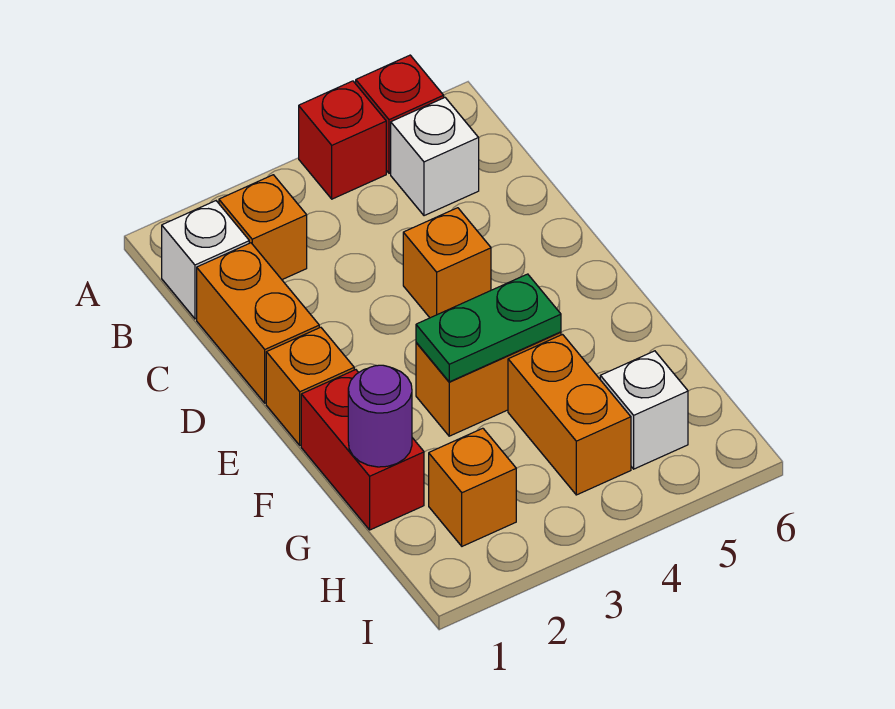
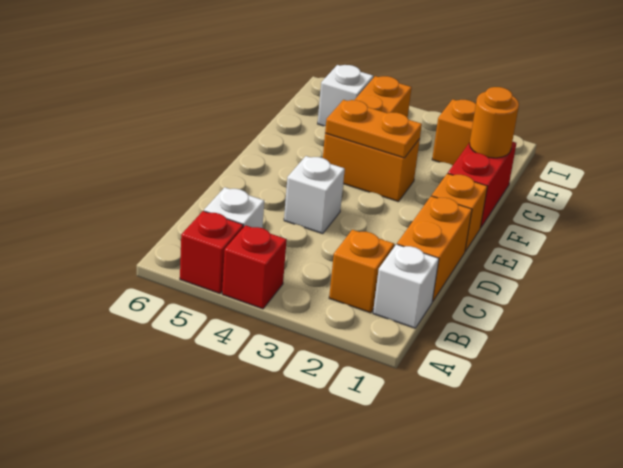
orange brick D4 level 1 -> white brick D4 level 1
green plate F3:F4 level 2 -> orange plate F3:F4 level 2
purple round brick G1 level 2 -> orange round brick G1 level 2

